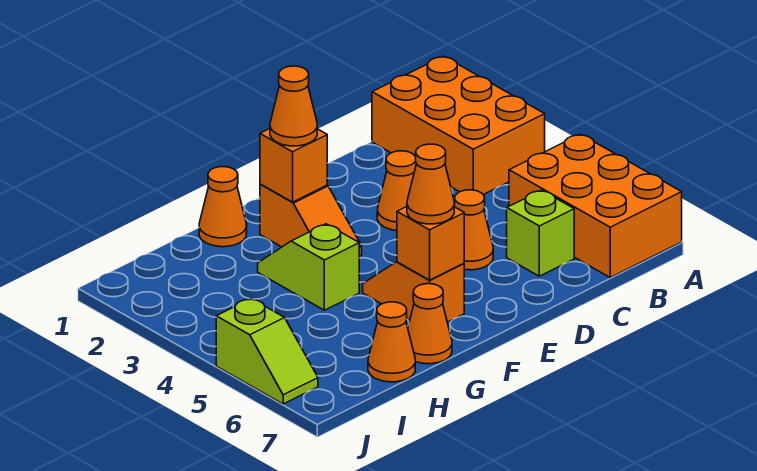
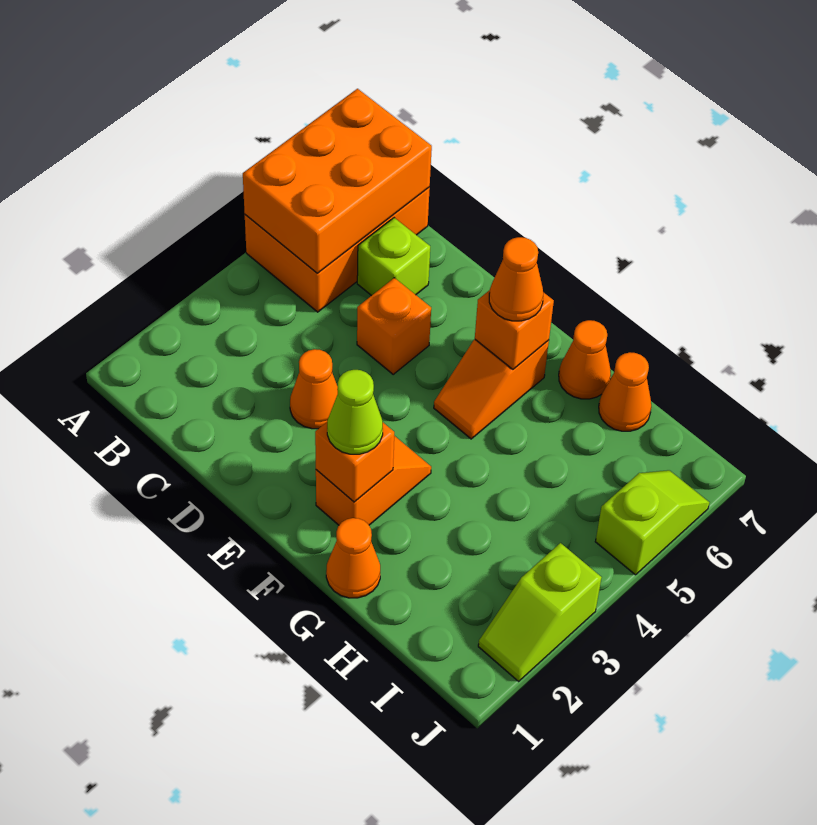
orange brick A1:B3 level 1 -> orange brick A5:B7 level 2
orange cone D5 level 1 -> orange brick D5 level 1
orange cone F2 level 3 -> lime cone F2 level 3
lime slope G3:G4 level 1 top 4 -> lime slope J2:J3 level 1 top 3

